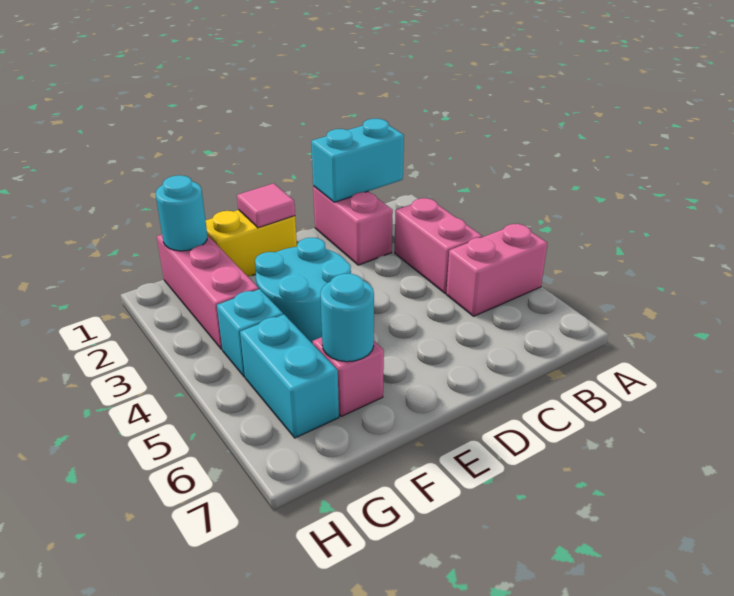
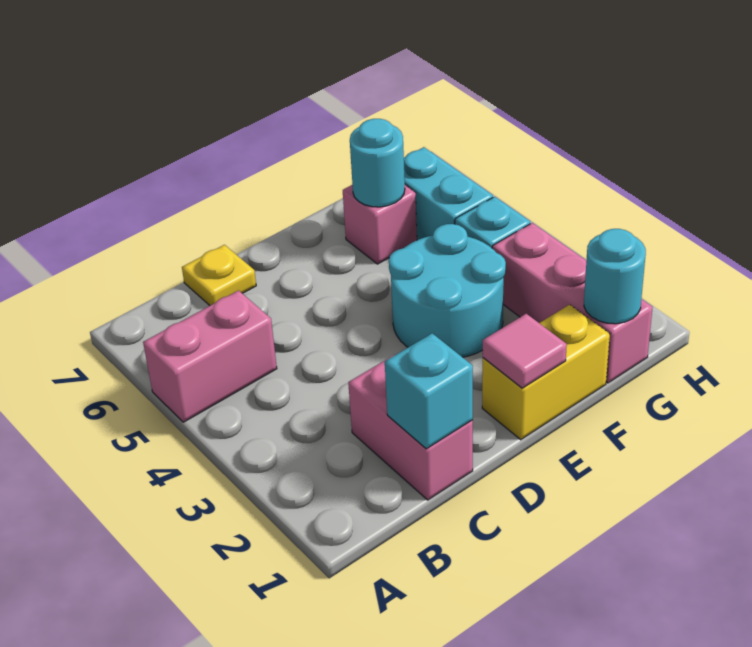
cyan brick B1:C1 level 2 -> cyan brick C1 level 2
pink brick B3:B4 level 1 -> none
none -> yellow plate C7 level 1

